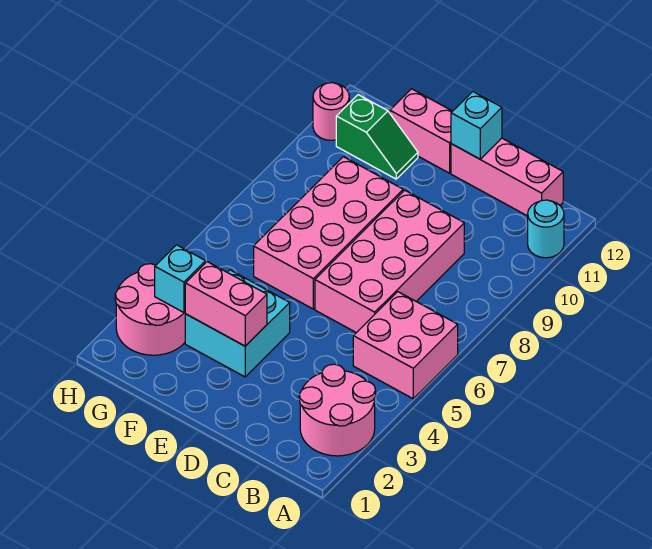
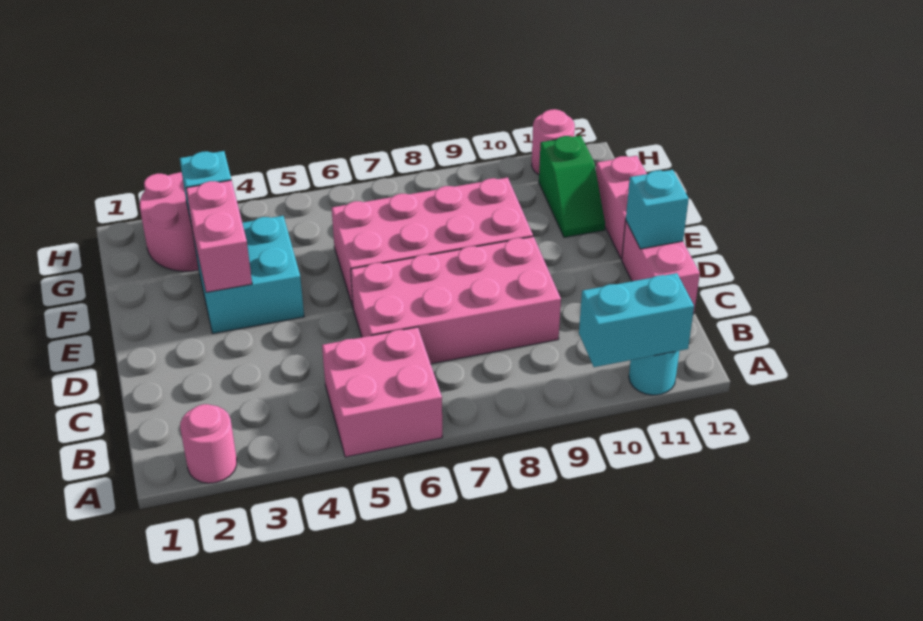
pink round brick A2:B3 level 1 -> pink round brick A2 level 1
none -> cyan brick A10:A11 level 2
pink brick B12:D12 level 1 -> pink brick C12:D12 level 1

